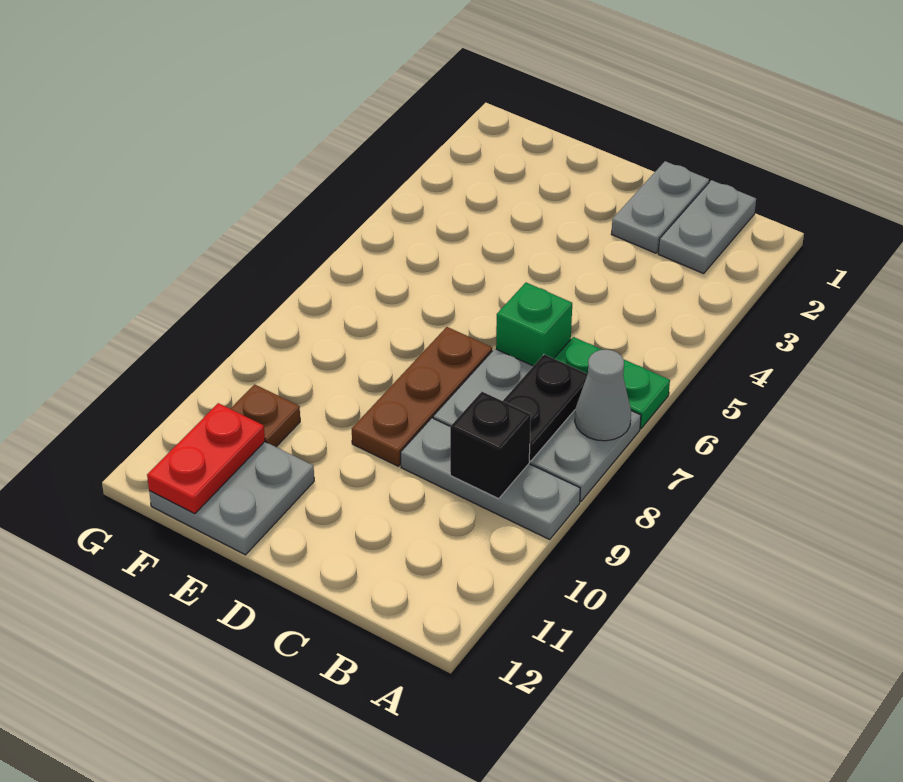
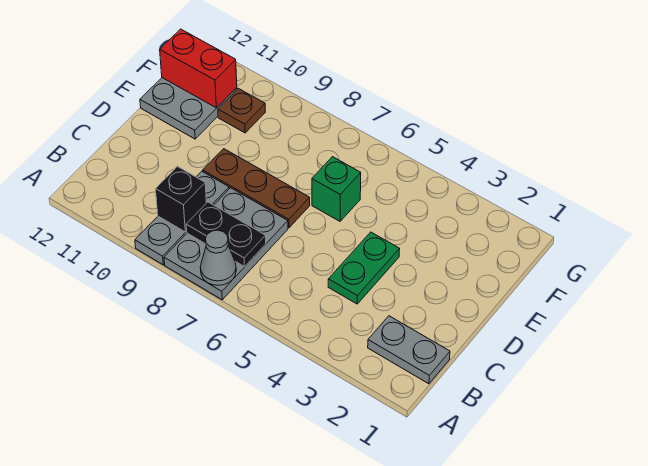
green plate A6:B6 level 1 -> green plate C4:D4 level 1
grey plate C1:C2 level 1 -> none
green brick C6 level 1 -> green brick E6 level 1
red plate F11:F12 level 2 -> red brick F11:F12 level 2

